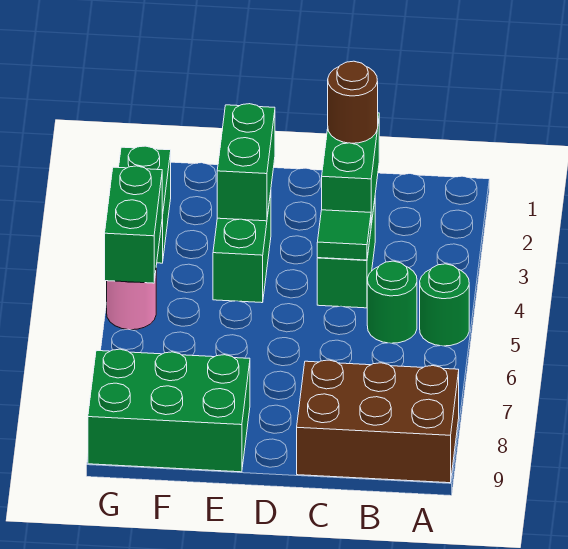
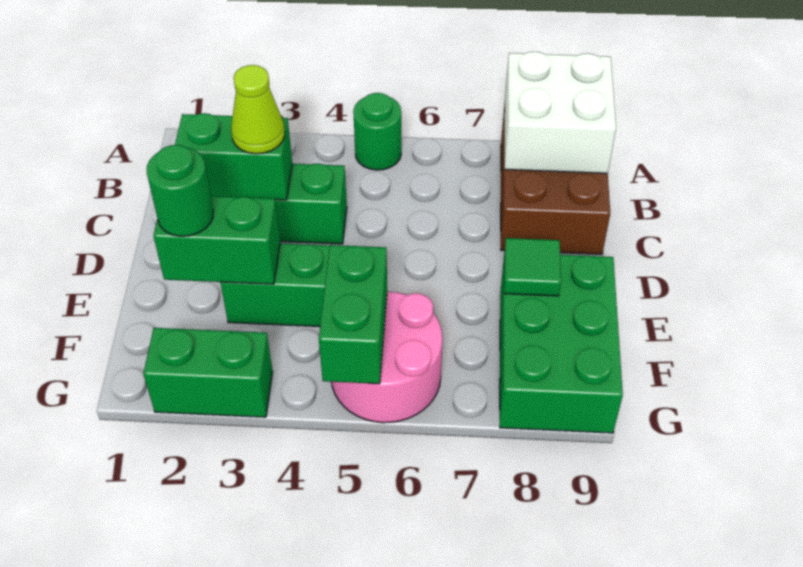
none -> white brick A8:B9 level 2
green round brick B5 level 1 -> green round brick E2 level 3
brown round brick C2 level 3 -> none
none -> lime cone C3 level 3
green tile C4 level 2 -> green tile E8 level 2
green brick G4:G5 level 2 -> green brick F5:G5 level 2
pink round brick G5 level 1 -> pink round brick F5:G6 level 1

